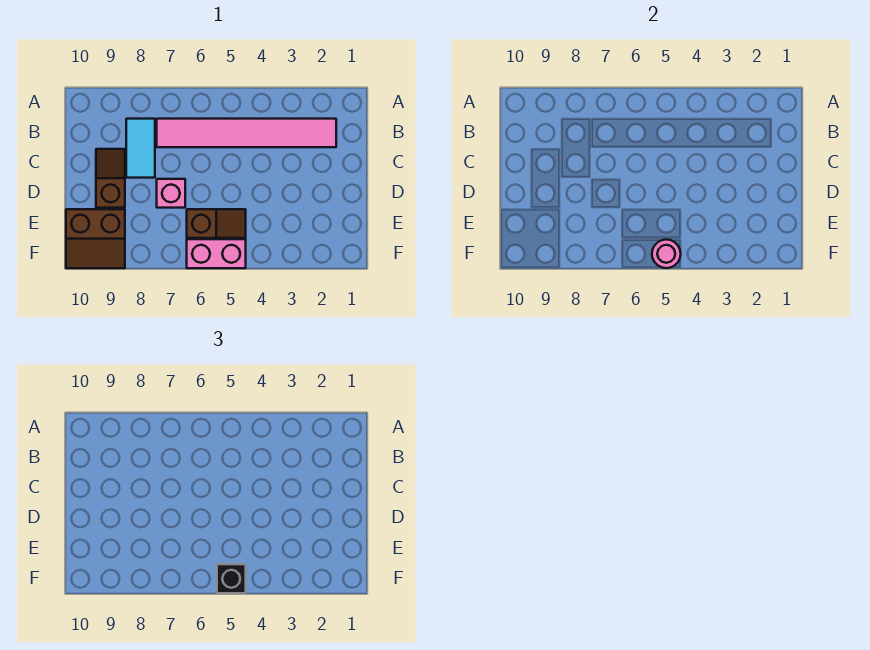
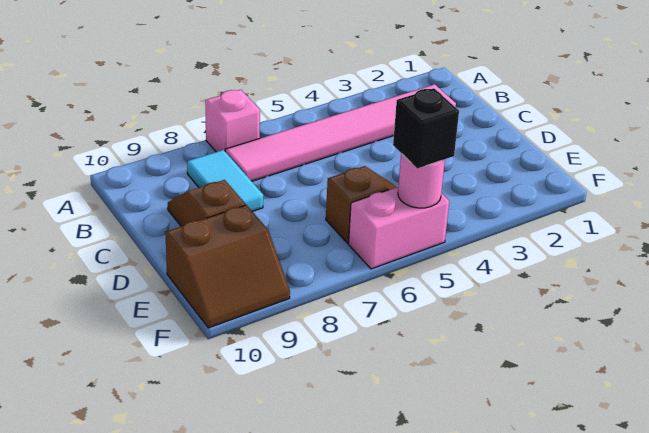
pink brick D7 level 1 -> pink brick A7 level 1

